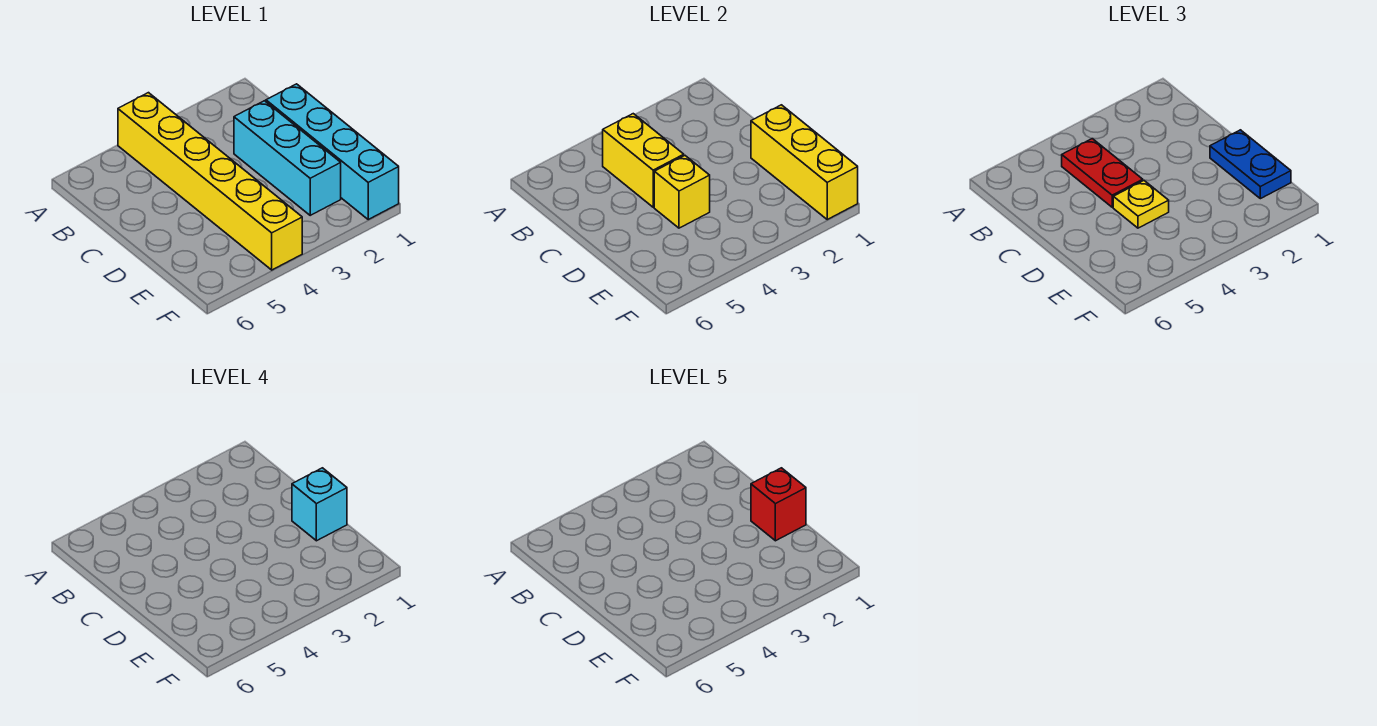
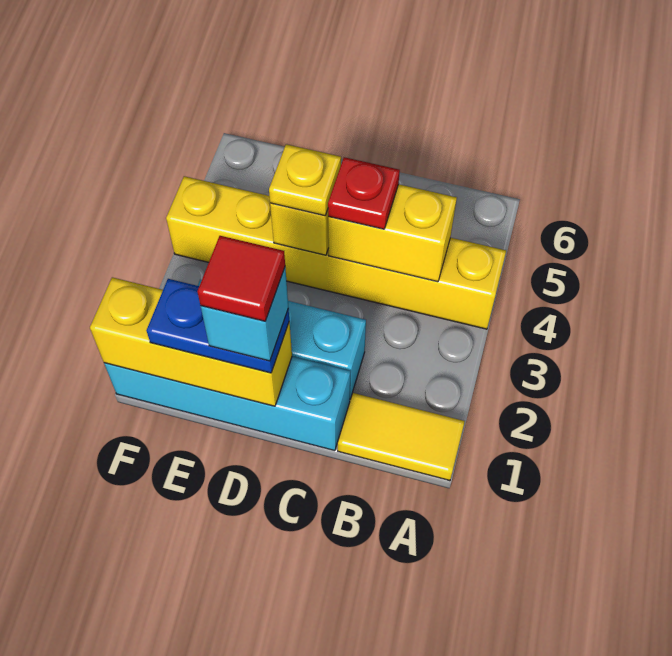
none -> yellow tile A1:B1 level 1
red plate B4:C4 level 3 -> red plate C4 level 3
red brick D1 level 5 -> red tile D1 level 5

